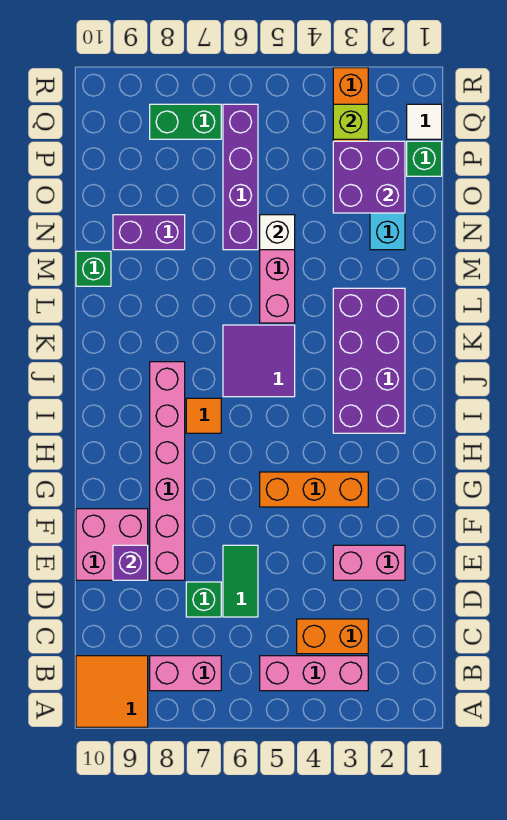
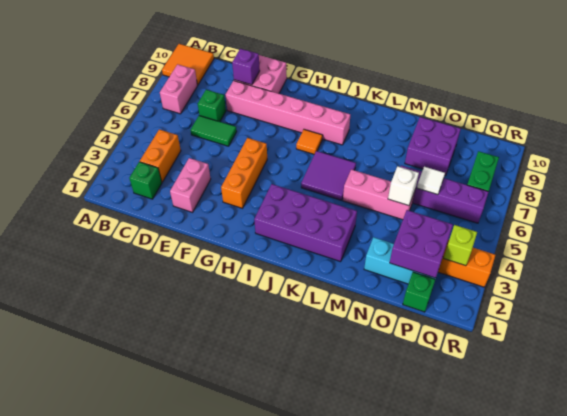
pink brick B3:B5 level 1 -> none
green brick M10 level 1 -> green brick C2 level 1
purple brick N8:N9 level 1 -> purple brick N8:O9 level 1
white tile Q1 level 1 -> white tile O6 level 2

